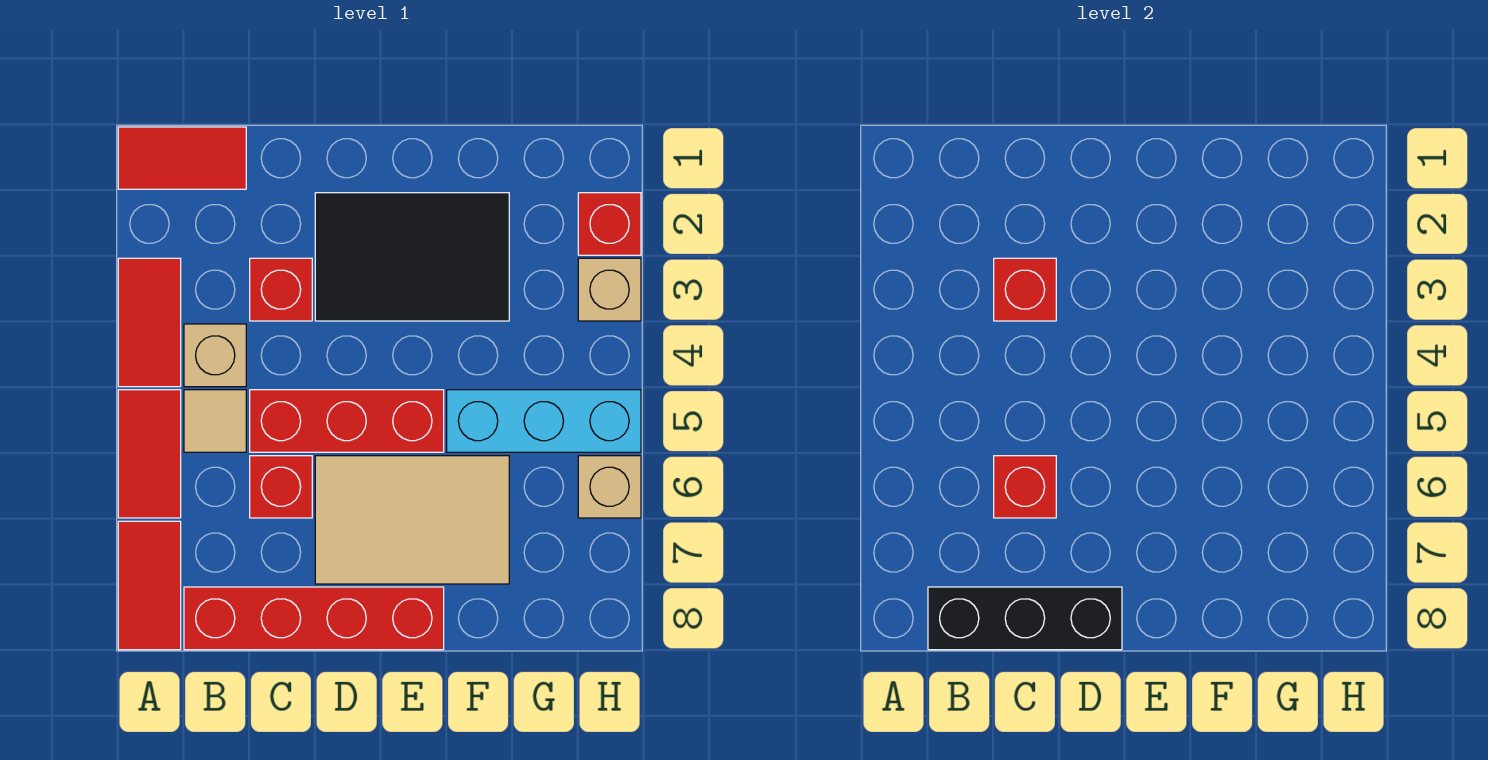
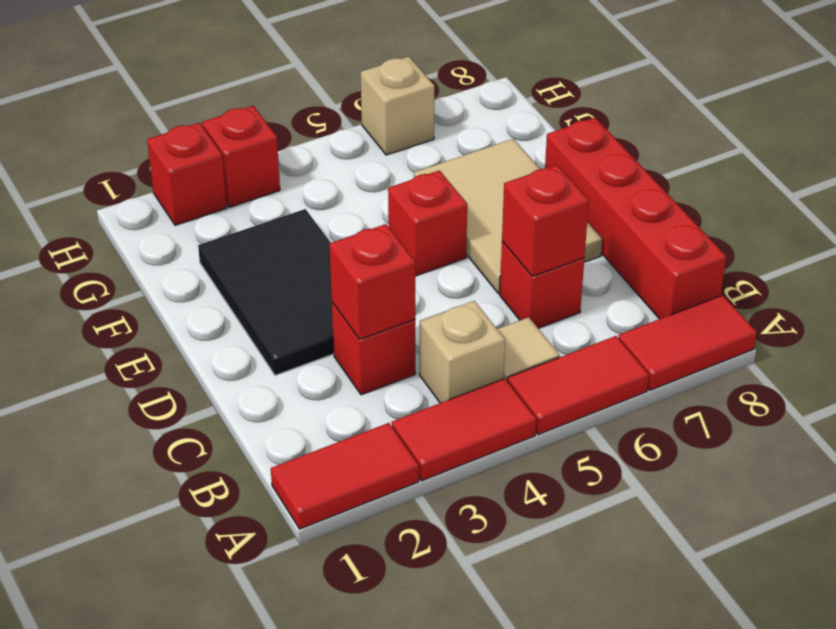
red tile A1:B1 level 1 -> red tile A1:A2 level 1
black brick B8:D8 level 2 -> none
red brick C5:E5 level 1 -> red brick E5 level 1
cyan brick F5:H5 level 1 -> none
tan brick H3 level 1 -> red brick H3 level 1

